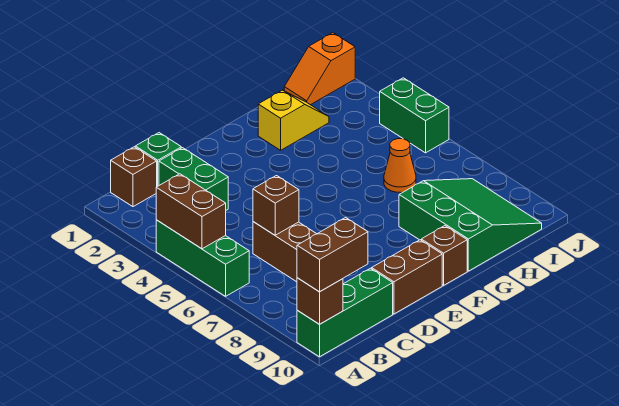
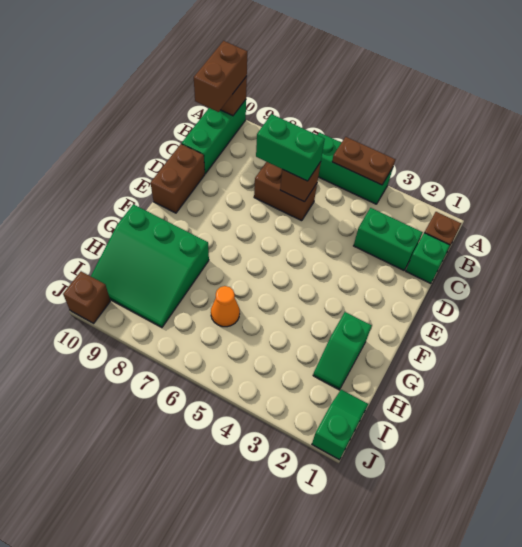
brown brick A4:A5 level 2 -> brown plate A4:A5 level 2
brown brick F10 level 1 -> brown brick J10 level 1
yellow slope G2:H2 level 1 top G -> green slope G2:H2 level 1 top G
orange slope I1:J1 level 1 top J -> green slope I1:J1 level 1 top J
green brick J4:J5 level 1 -> green brick C6:C7 level 3

